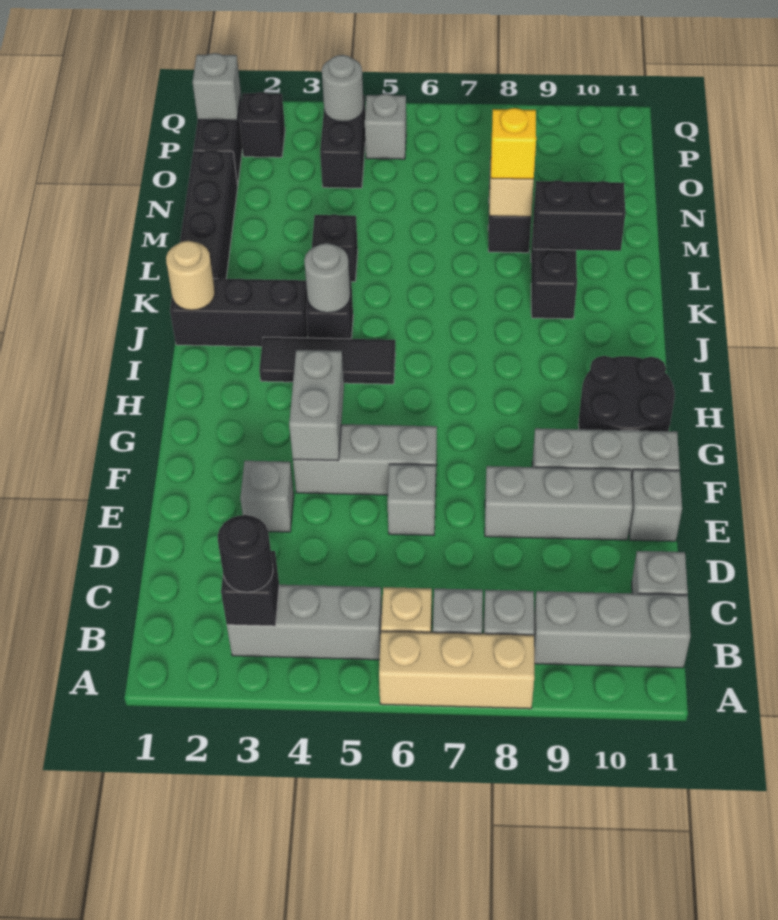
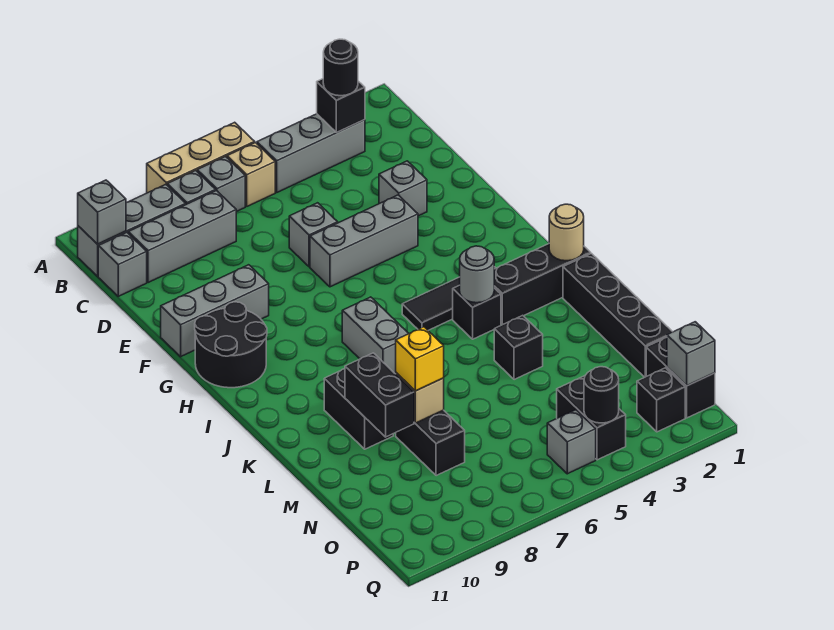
grey brick E8:E10 level 1 -> grey brick C8:C10 level 1
grey brick E11 level 1 -> grey brick B11 level 2
grey brick F4:G4 level 2 -> grey brick I7:J7 level 1
black brick L9:L10 level 2 -> black brick L9:M9 level 2
grey round brick P4 level 2 -> black round brick P4 level 2

